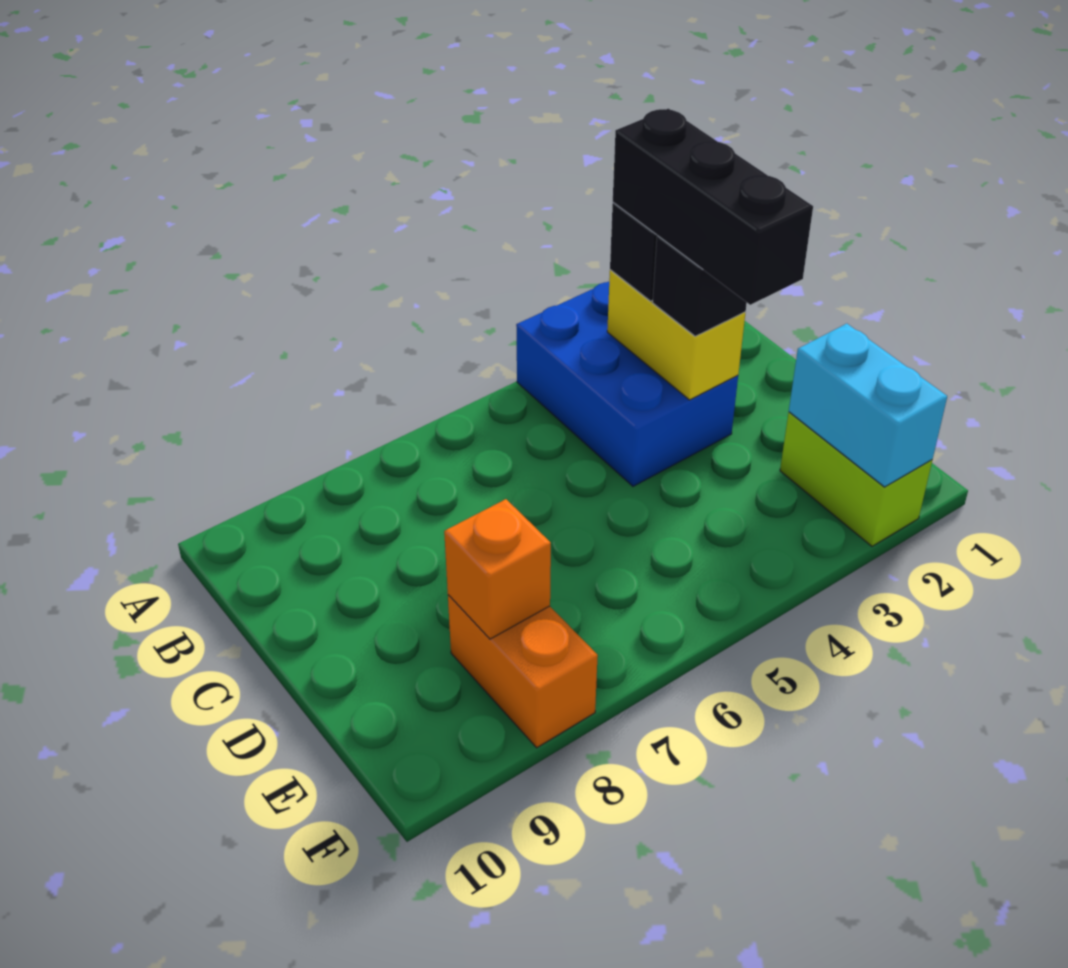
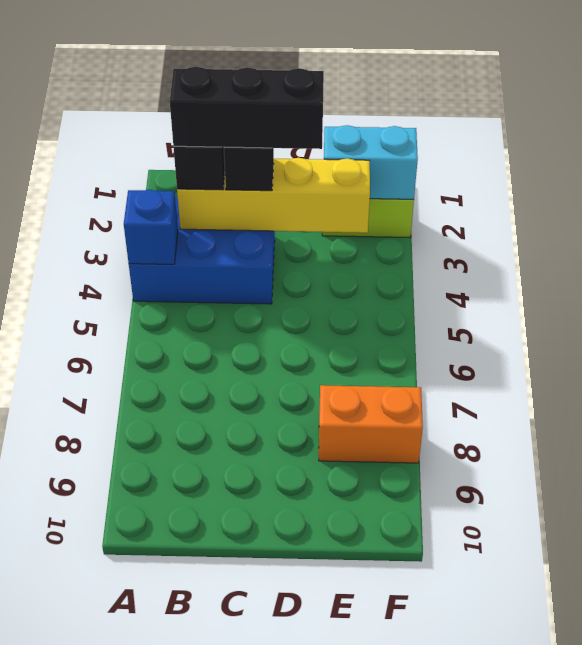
none -> blue brick A4 level 2
yellow brick B3:C3 level 2 -> yellow brick B3:E3 level 2
orange brick E8 level 2 -> none

